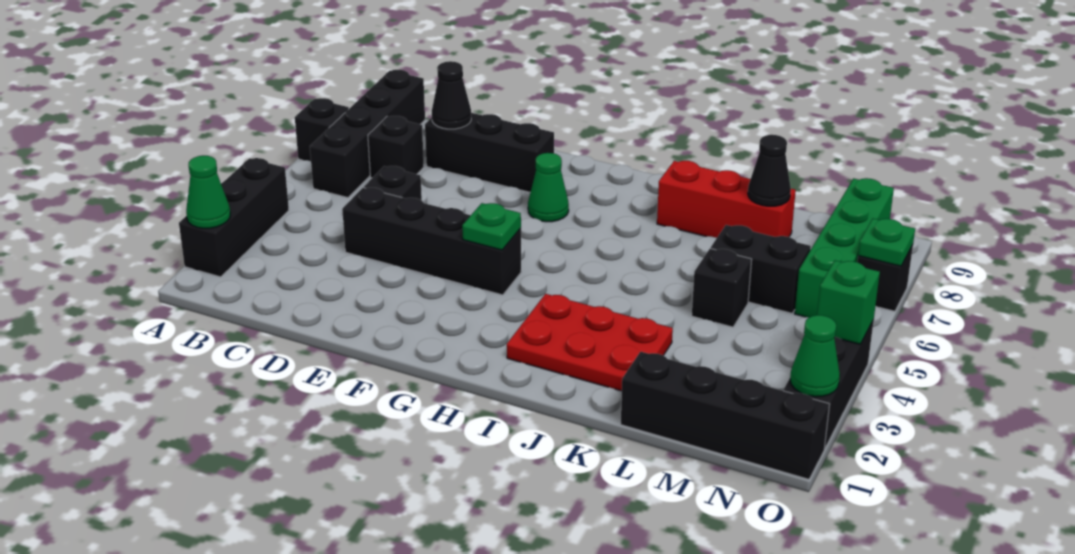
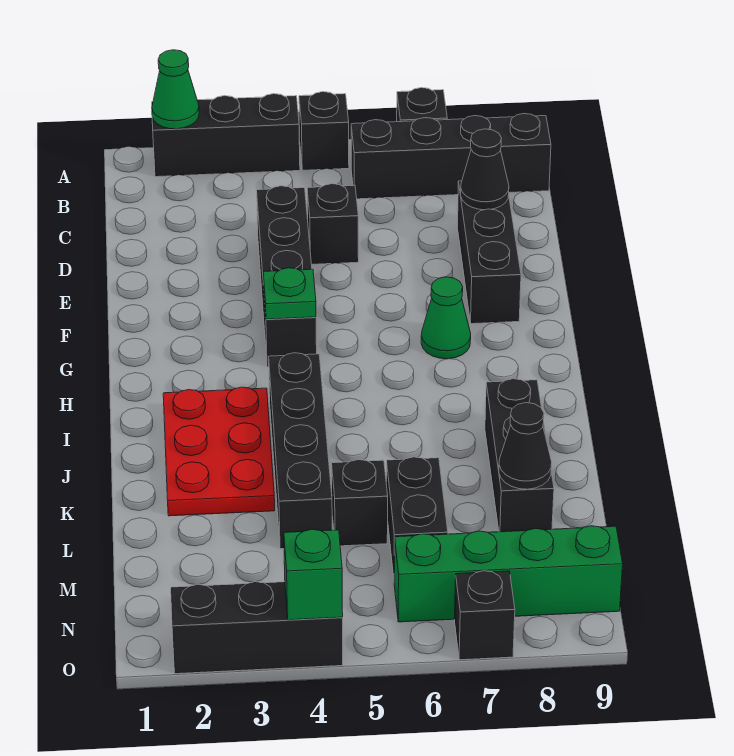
black brick C7 level 1 -> black brick A5 level 1
red brick J8:L8 level 1 -> black brick J8:L8 level 1
black brick L1:O1 level 1 -> black brick I4:L4 level 1
green cone O2 level 2 -> none
green plate O7 level 2 -> none

